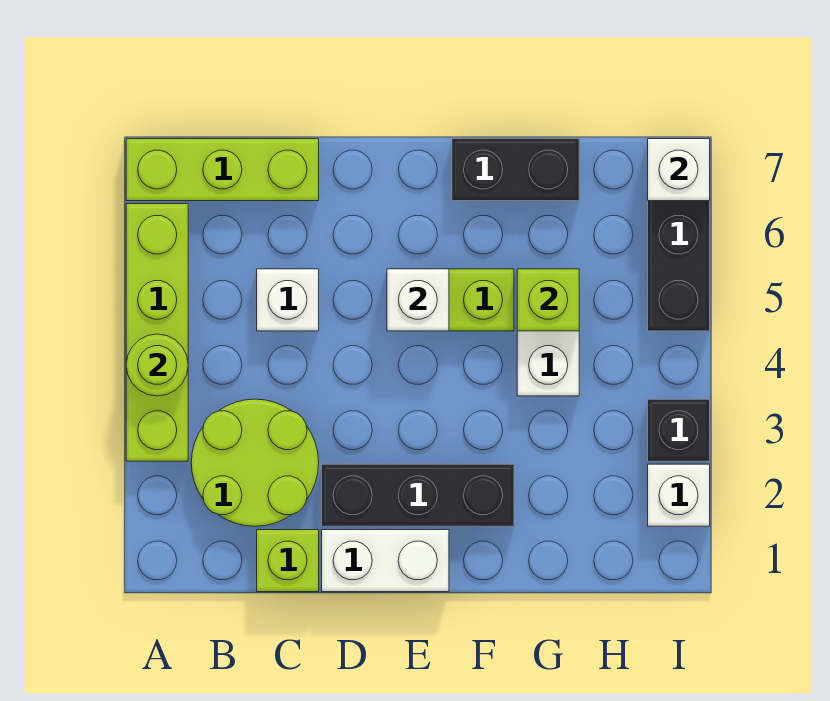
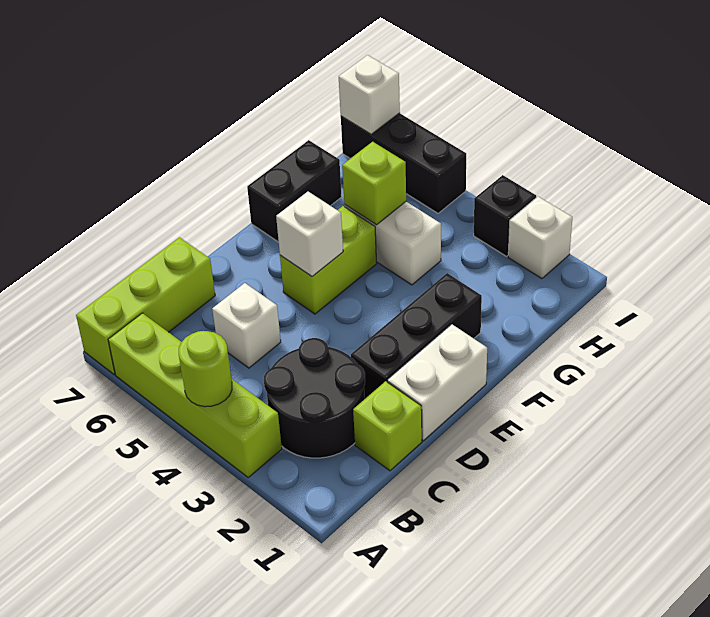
lime round brick B2:C3 level 1 -> black round brick B2:C3 level 1

